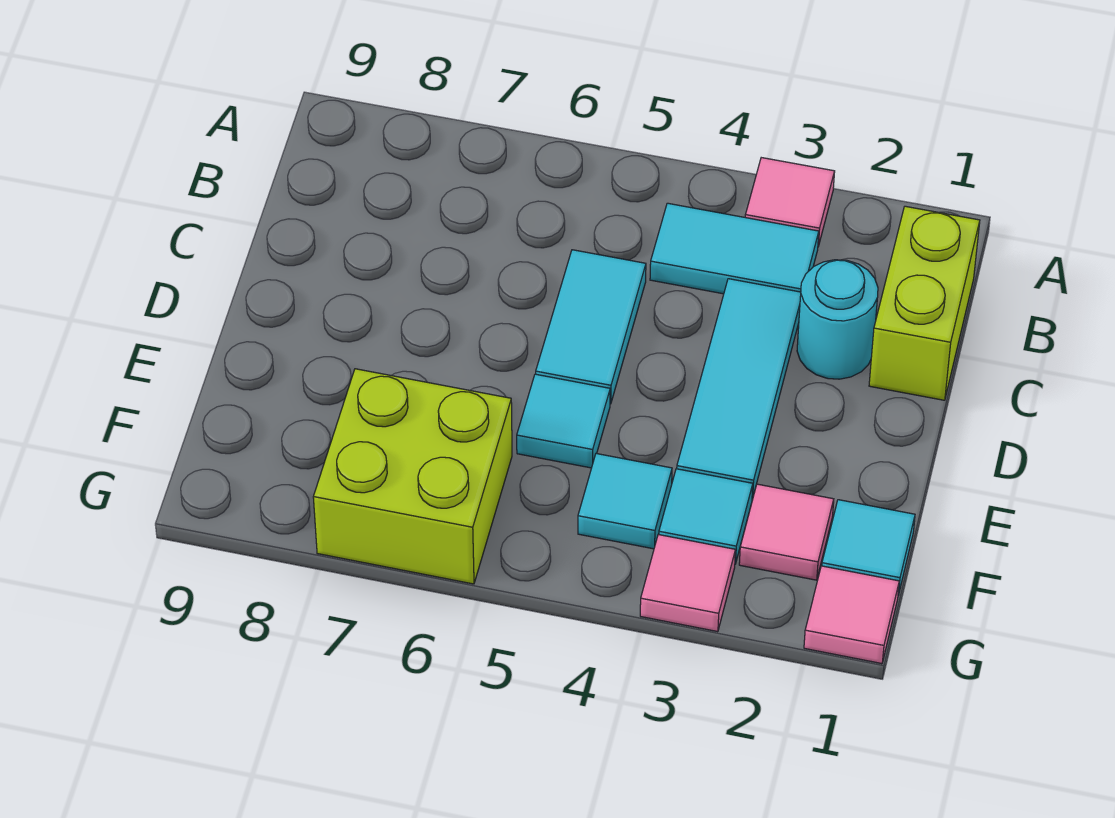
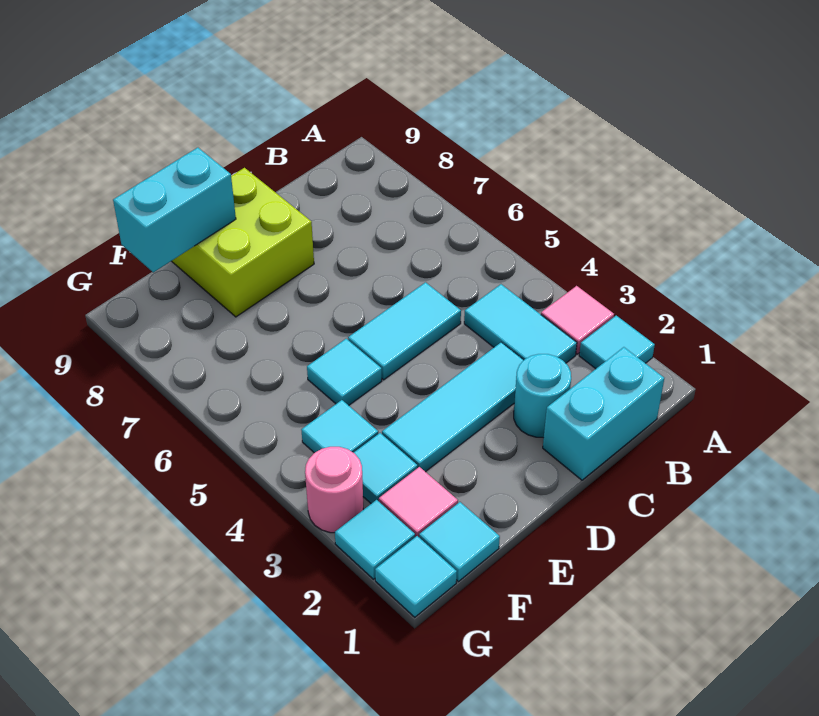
none -> cyan tile A2 level 1
lime brick B1:C1 level 1 -> cyan brick B1:C1 level 1
none -> cyan brick E9:F9 level 2
lime brick F6:G7 level 1 -> lime brick D8:E9 level 1
pink tile G1 level 1 -> cyan tile G1 level 1
none -> cyan tile G2 level 1
pink tile G3 level 1 -> pink round brick G3 level 1

